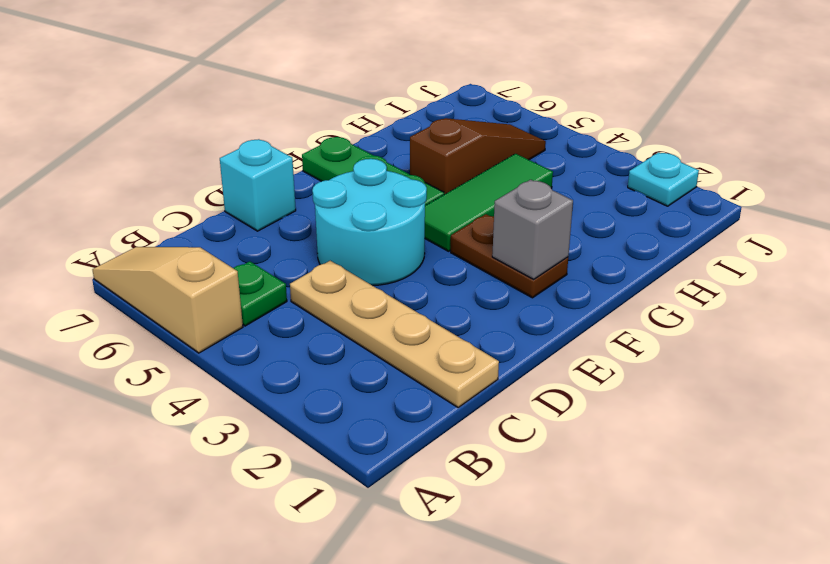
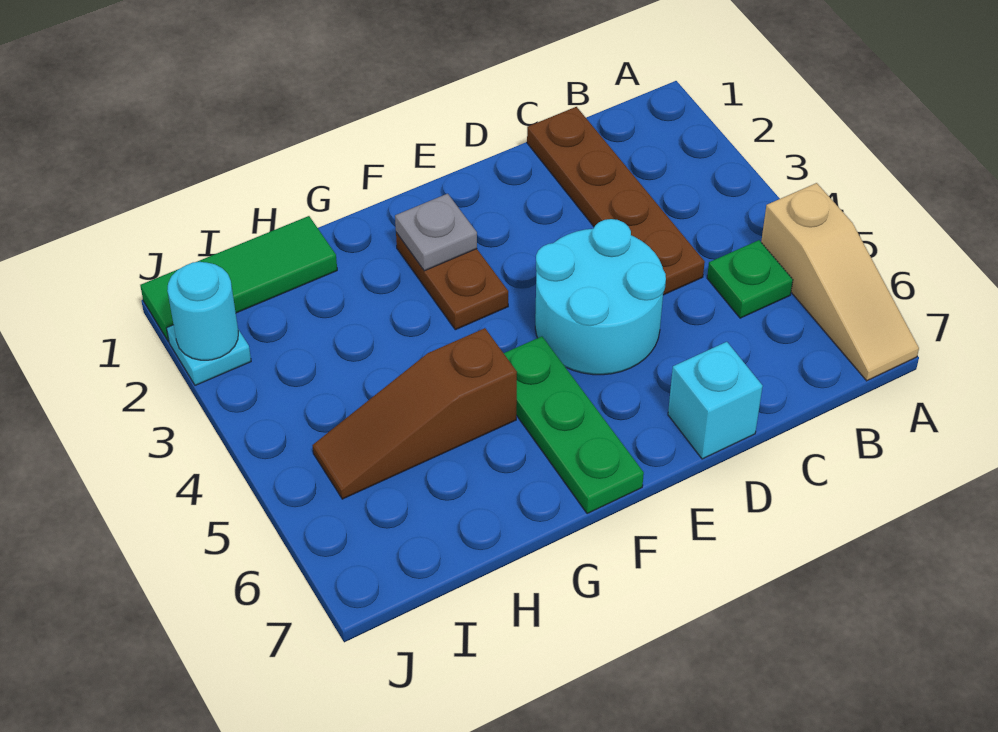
tan plate C1:C4 level 1 -> brown plate C1:C4 level 1
grey brick F2 level 2 -> grey plate F2 level 2
green tile F4:H4 level 1 -> green tile H1:J1 level 1
none -> cyan round brick J2 level 2

